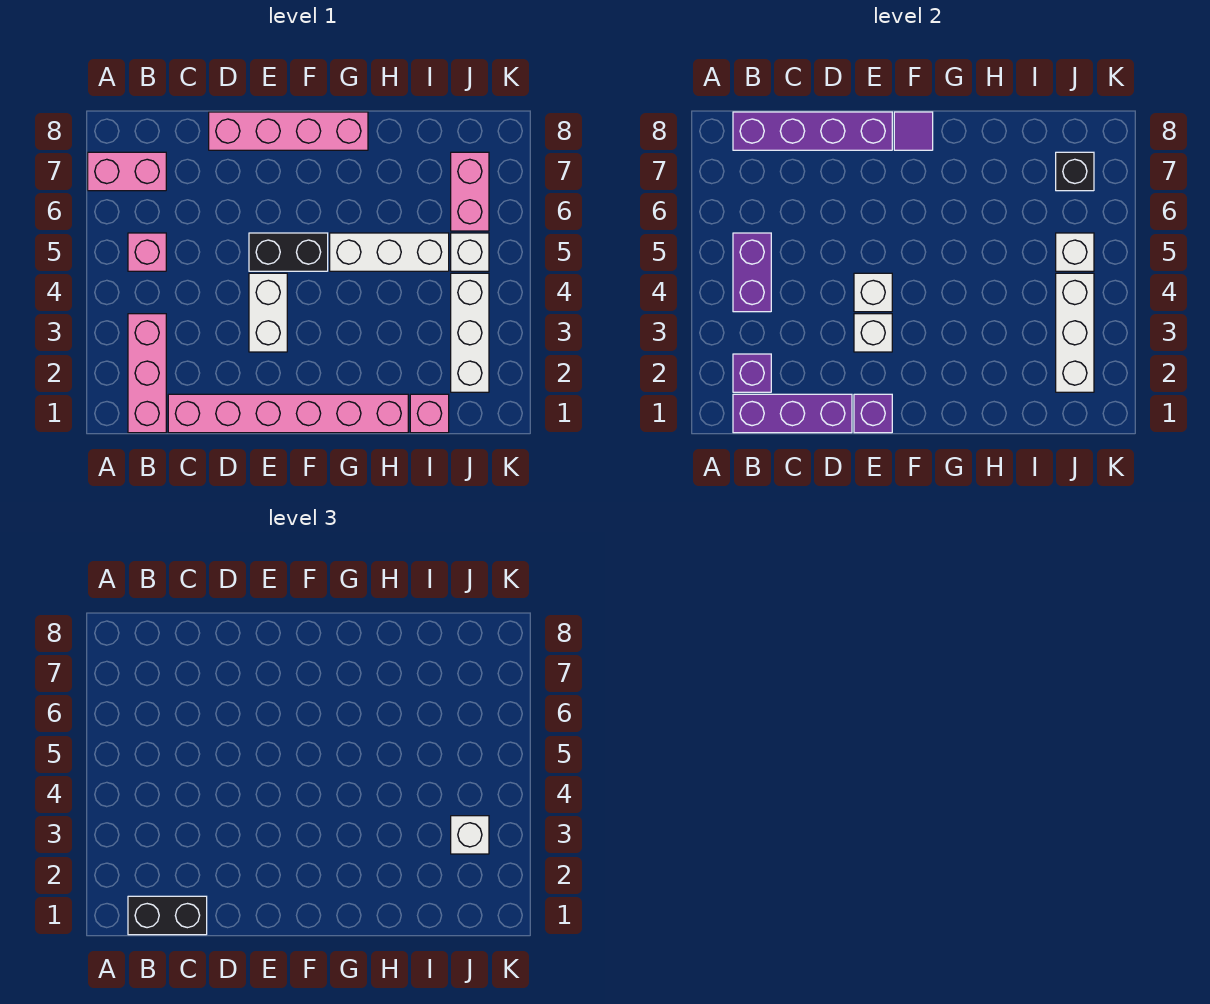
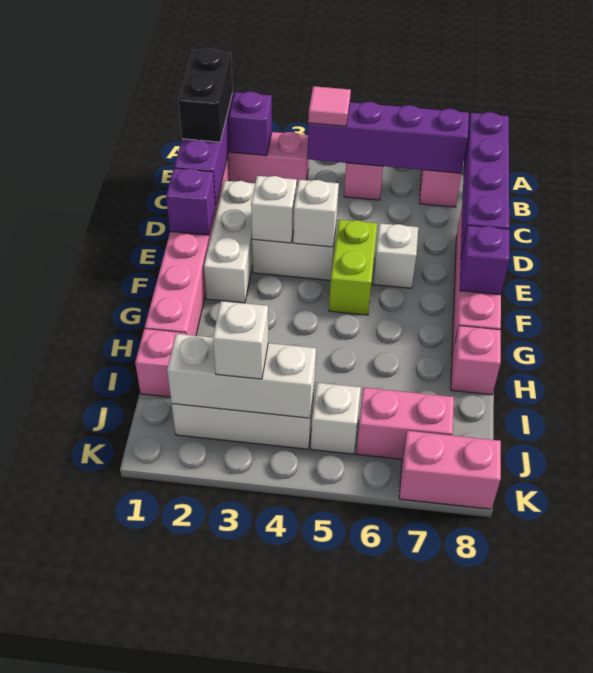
purple brick B4:B5 level 2 -> purple brick B4:B7 level 2
none -> pink tile B4 level 3
black brick E5:F5 level 1 -> lime brick E5:F5 level 1
purple tile F8 level 2 -> purple brick F8 level 2
white brick G5:I5 level 1 -> white brick D2:F2 level 1
none -> pink brick H8 level 1
white brick J5 level 2 -> white brick E6 level 1
black brick J7 level 2 -> none
none -> pink brick K7:K8 level 1

